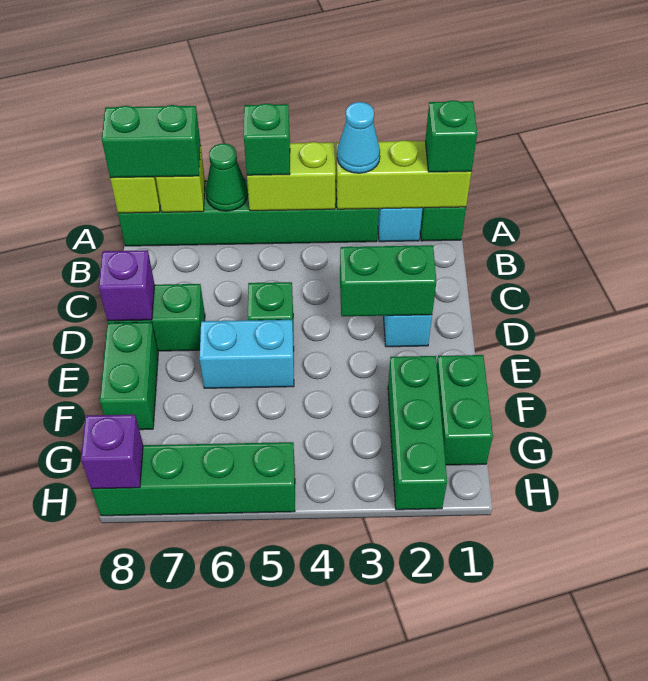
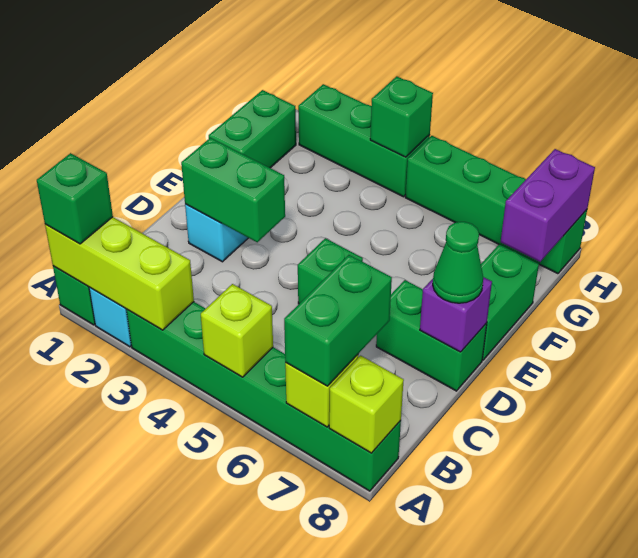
cyan cone A3 level 3 -> none
lime brick A4:A5 level 2 -> lime brick A5 level 2
green brick A5 level 3 -> green brick H4 level 2
green cone A6 level 2 -> green cone D8 level 3
green brick A7:A8 level 3 -> green brick A7:B7 level 3
cyan brick E5:E6 level 1 -> none
green brick F2:H2 level 1 -> green brick H2:H4 level 1
purple brick H8 level 2 -> purple brick G8:H8 level 2

